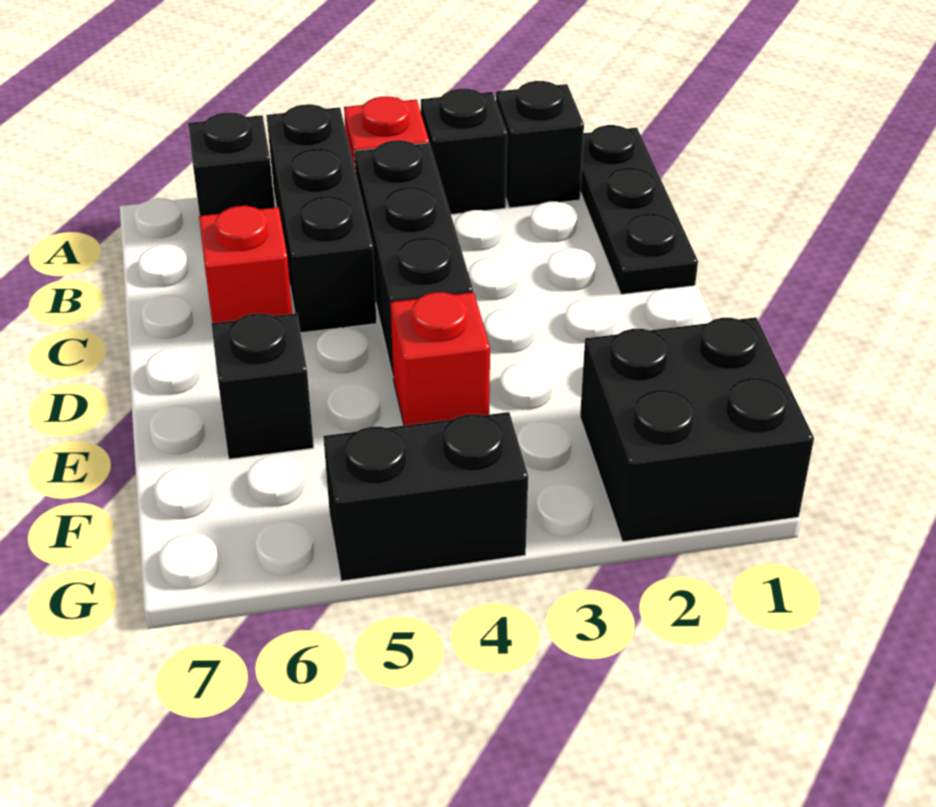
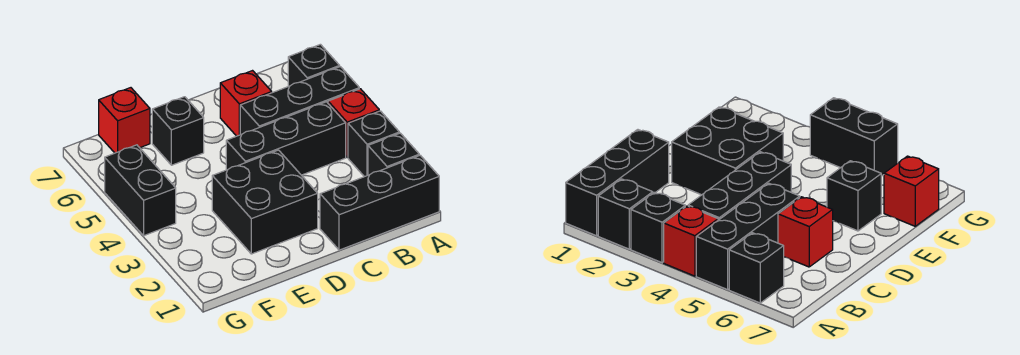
black plate A1:C1 level 1 -> black brick A1:C1 level 1
red brick E4 level 1 -> red brick F7 level 1
black brick F1:G2 level 1 -> black brick D2:E3 level 1

